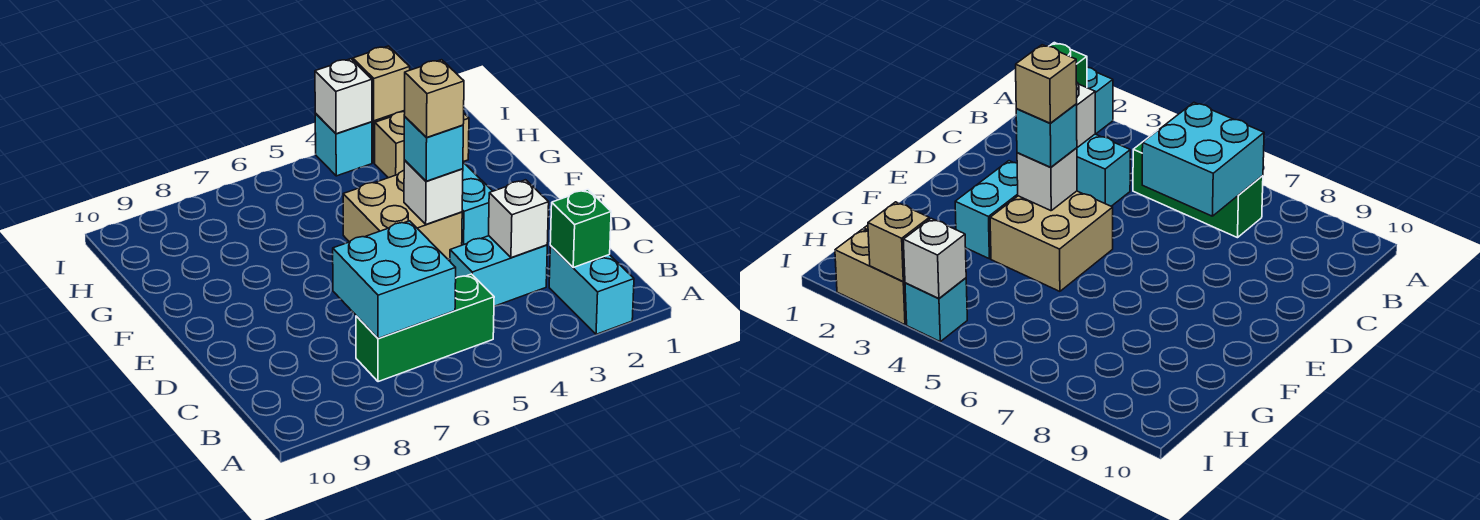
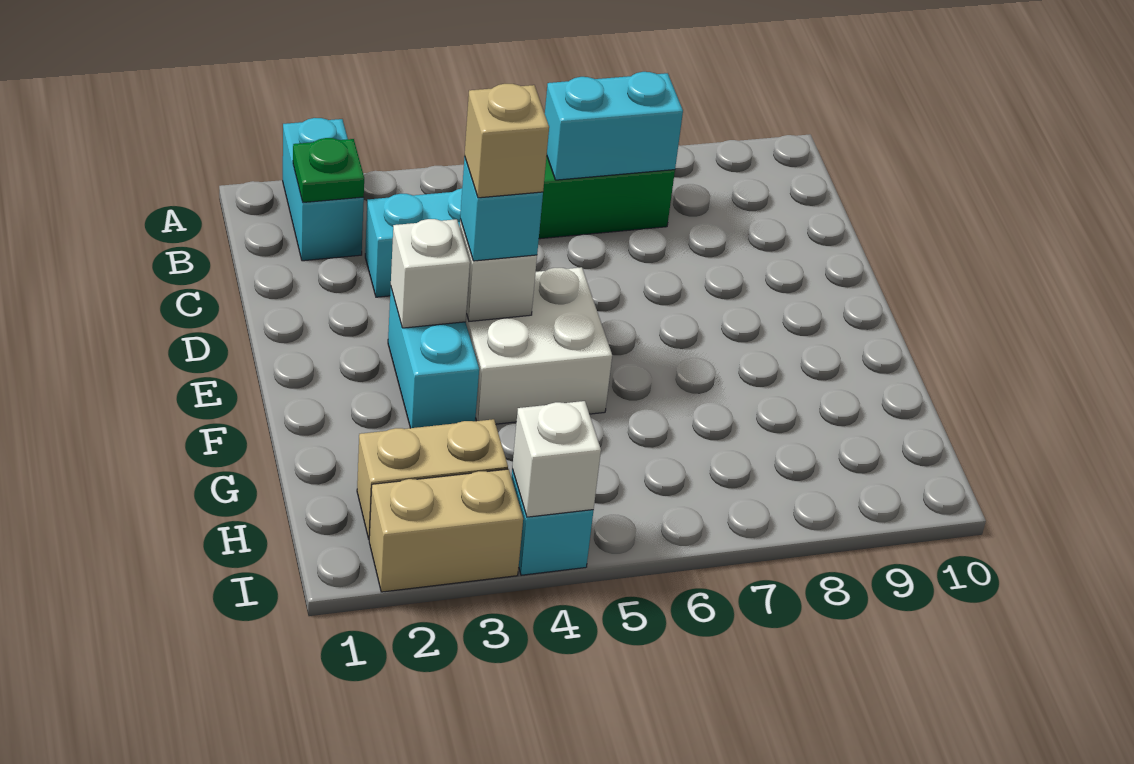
green brick B2 level 2 -> green plate B2 level 2
cyan brick B6:C7 level 2 -> cyan brick B6:B7 level 2
white brick C3 level 2 -> white brick E3 level 2
tan brick E4:F5 level 1 -> white brick E4:F5 level 1
tan brick I3 level 2 -> none

